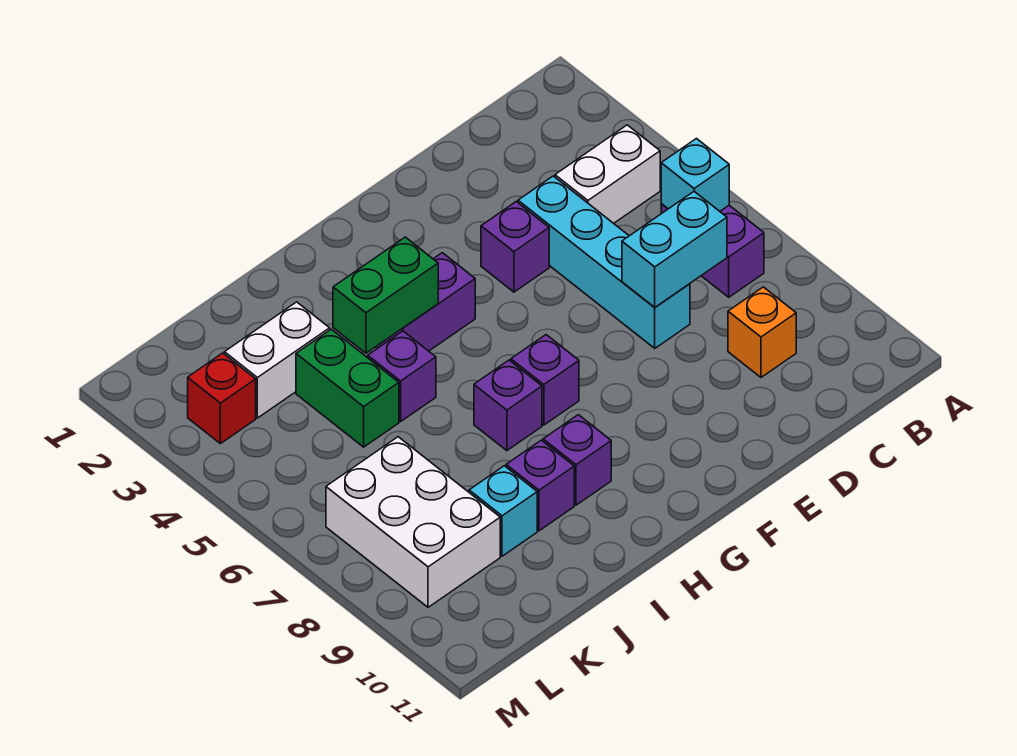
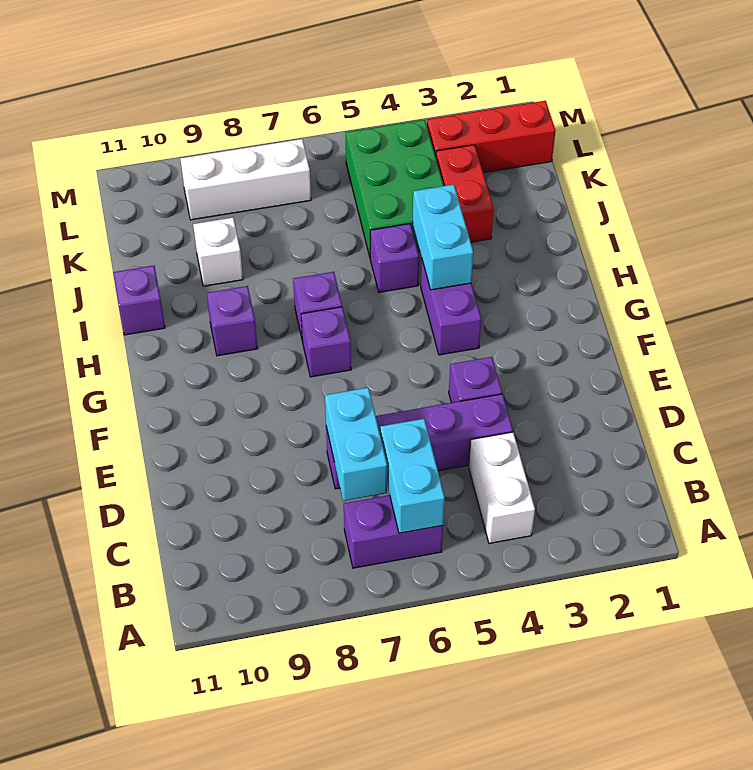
cyan brick B6 level 2 -> cyan brick B6:C6 level 2
orange brick C9 level 1 -> none
cyan brick D4:D7 level 1 -> purple brick D4:D7 level 1
green brick H4:I4 level 2 -> cyan brick H4:I4 level 2
purple brick I9 level 1 -> purple brick I11 level 1
white brick J3:K3 level 1 -> red brick J3:K3 level 1
green brick J4:J5 level 1 -> green brick J4:L5 level 1
cyan brick J9 level 1 -> white brick J9 level 1
white brick K7:L9 level 1 -> white brick L7:L9 level 1
red brick L3 level 1 -> red brick L1:L3 level 1

